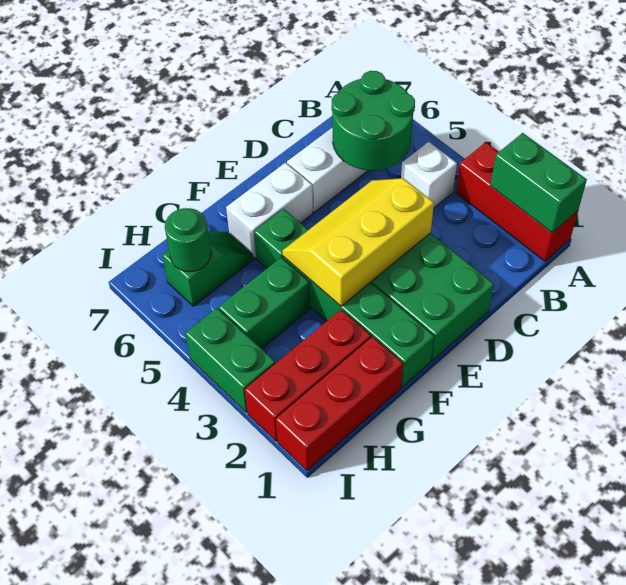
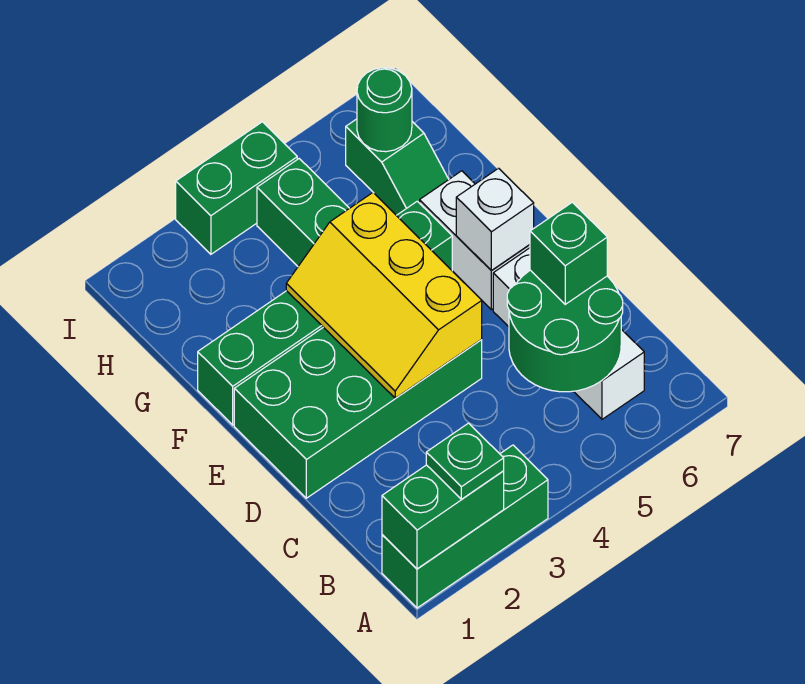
red brick A1:A3 level 1 -> green brick A1:A3 level 1
none -> green plate A2 level 3
white brick B4 level 1 -> white brick E6 level 2
none -> green brick C6 level 3
yellow slope D3:F4 level 2 top 3 -> yellow slope D3:F4 level 2 top 4
red brick G1:I1 level 1 -> none
red brick G2:I2 level 1 -> none

